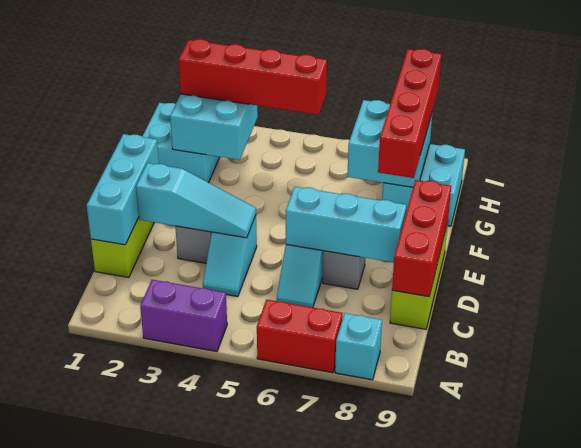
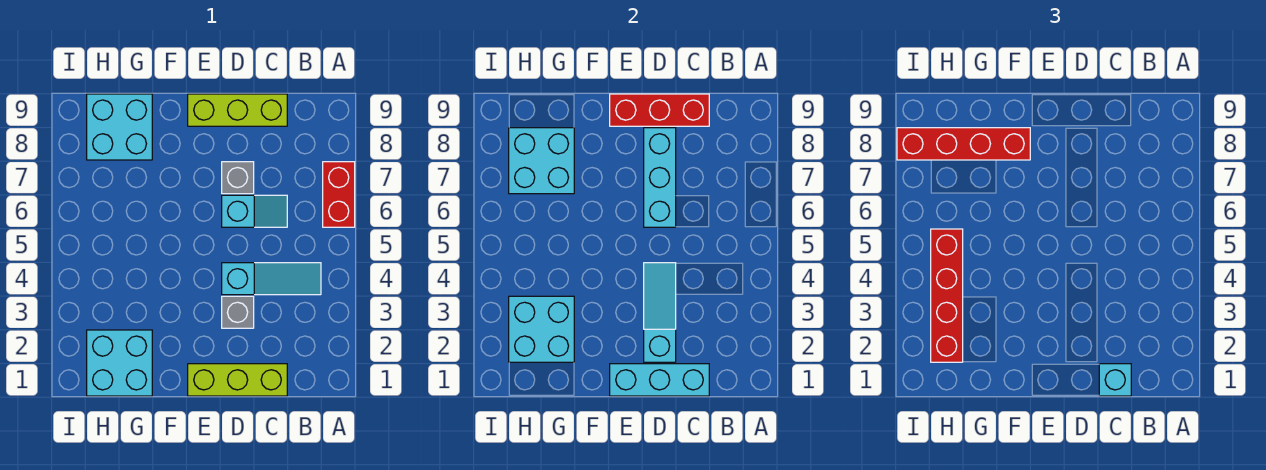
purple brick A3:A4 level 1 -> none
cyan brick A8 level 1 -> cyan brick C1 level 3
cyan slope C4:D4 level 1 top D -> cyan slope B4:D4 level 1 top D

